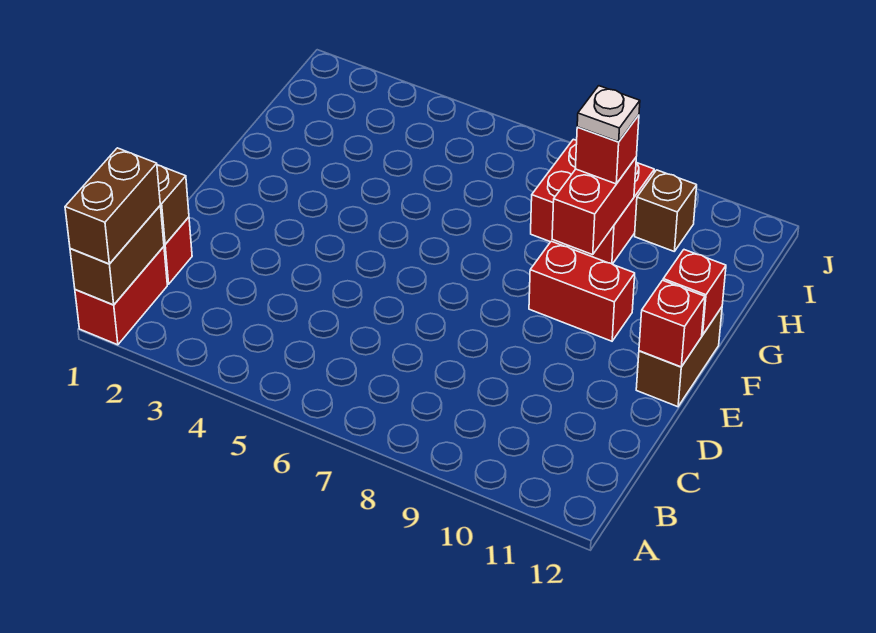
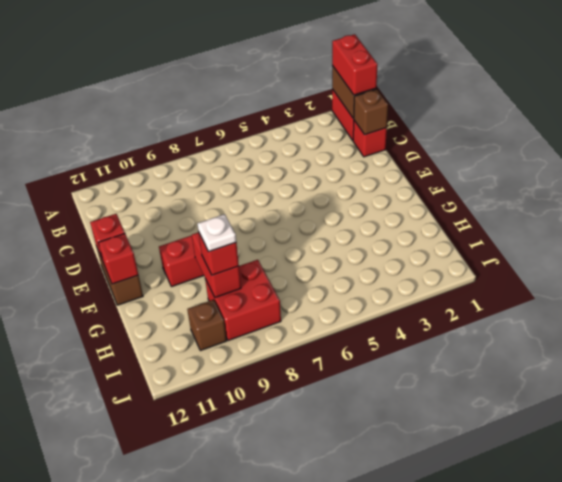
brown brick A1:B1 level 3 -> red brick A1:B1 level 3

